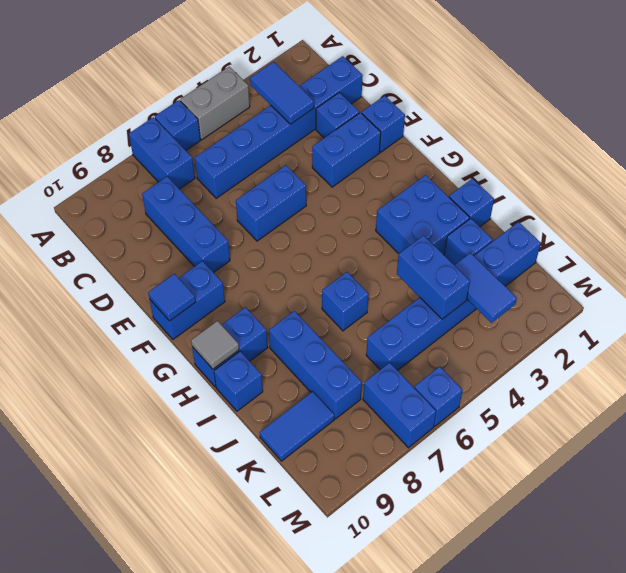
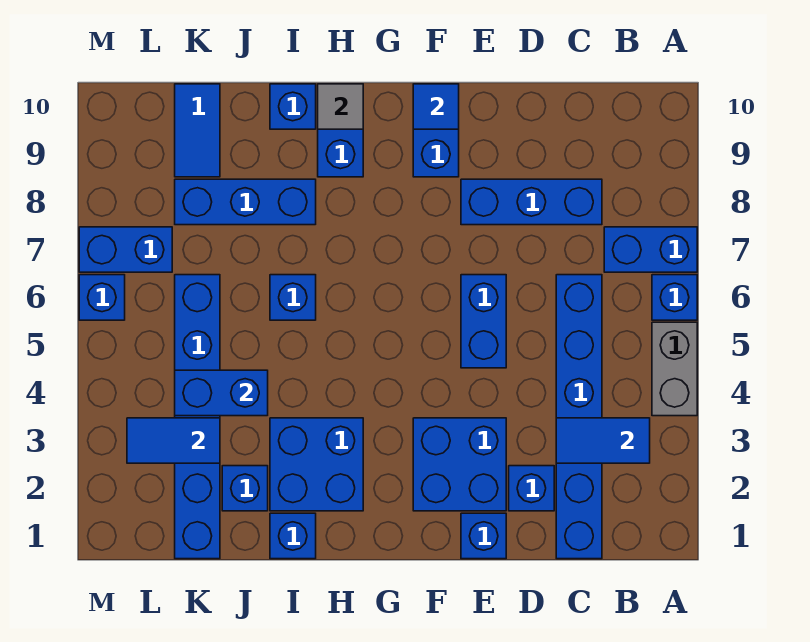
blue brick E2:E3 level 1 -> blue brick E2:F3 level 1

